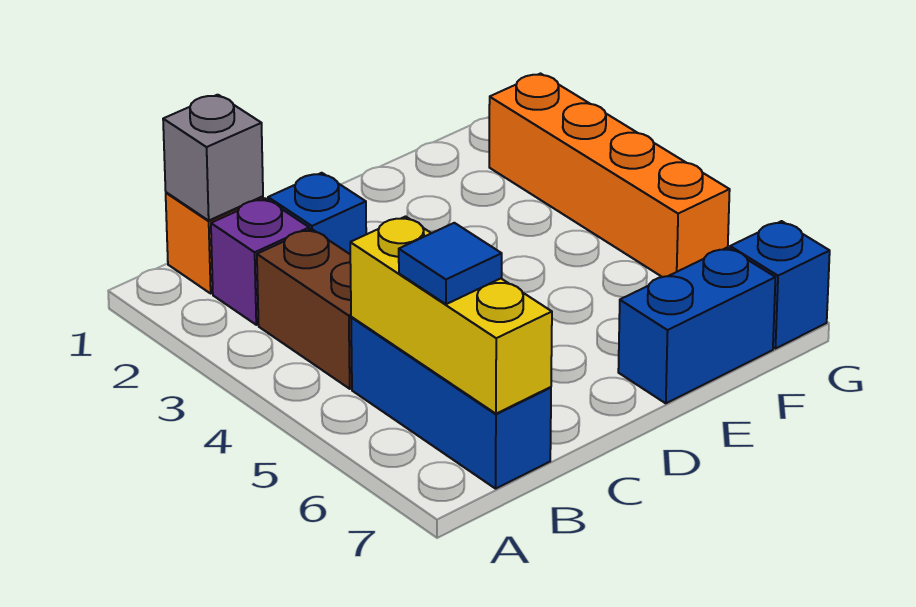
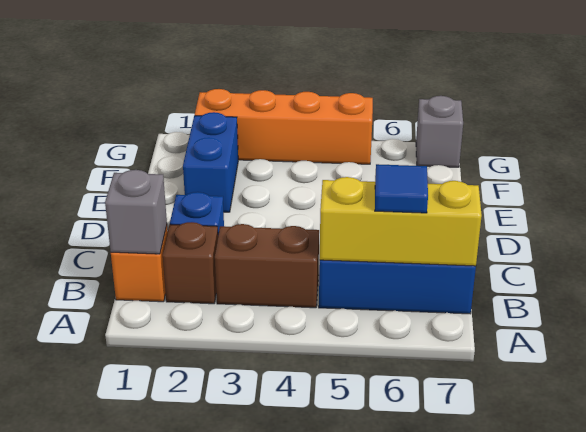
purple brick B2 level 1 -> brown brick B2 level 1
blue brick E7:F7 level 1 -> blue brick E2:F2 level 1
blue brick G7 level 1 -> grey brick G7 level 1

